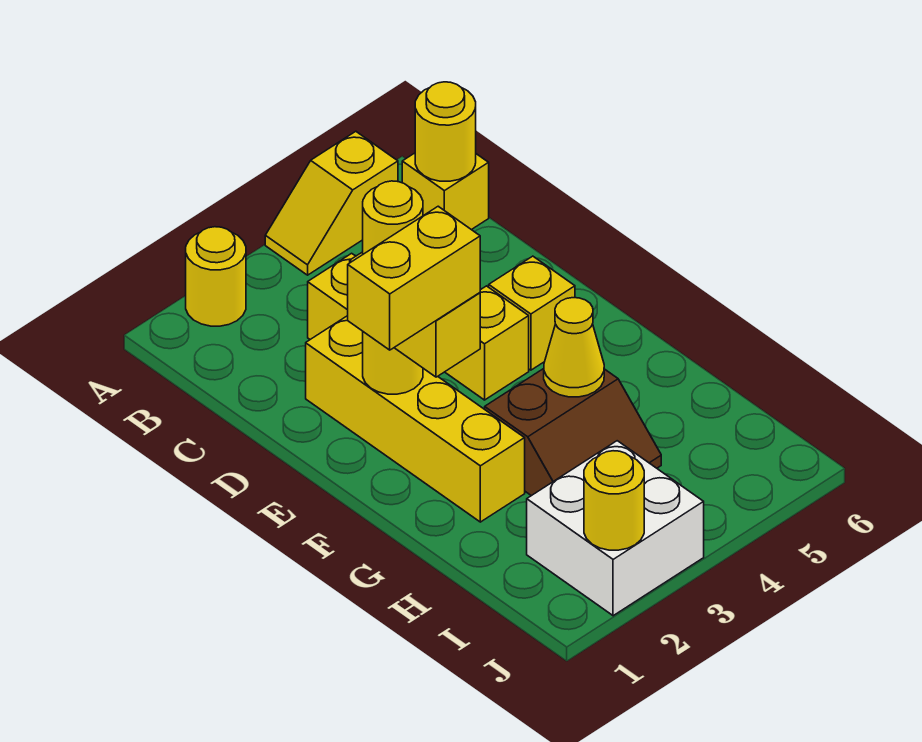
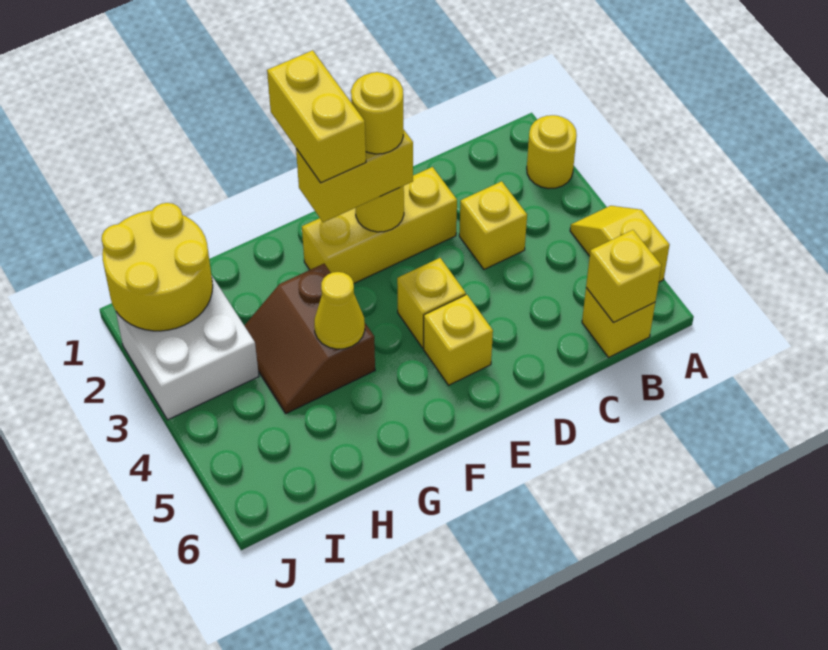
yellow round brick B6 level 2 -> yellow brick B6 level 2
yellow brick D2:G2 level 1 -> yellow brick D2:F2 level 1
yellow round brick J2 level 2 -> yellow round brick I1:J2 level 2

